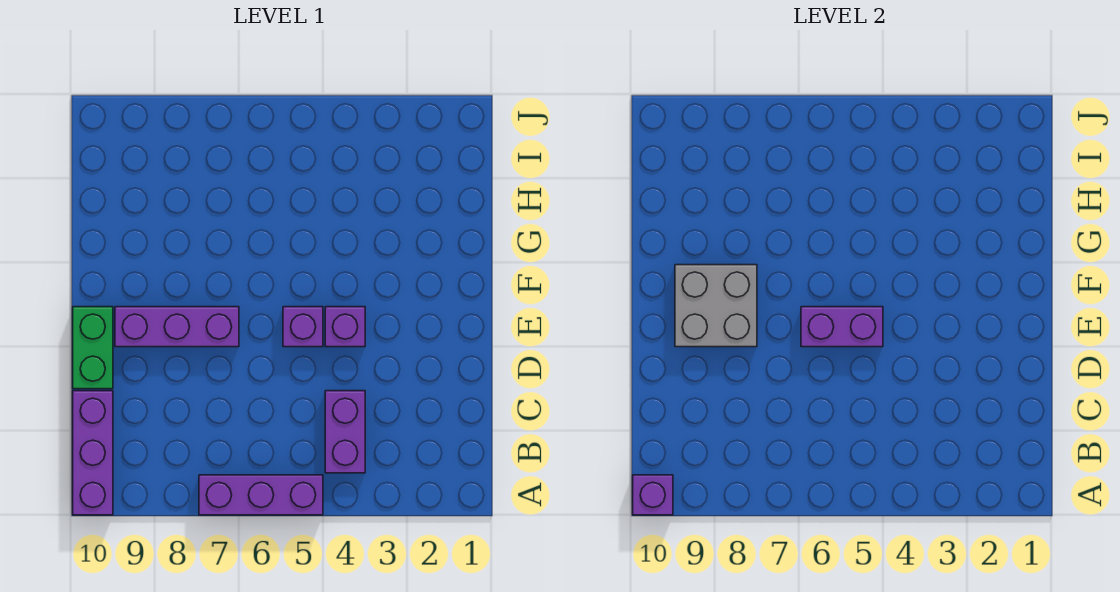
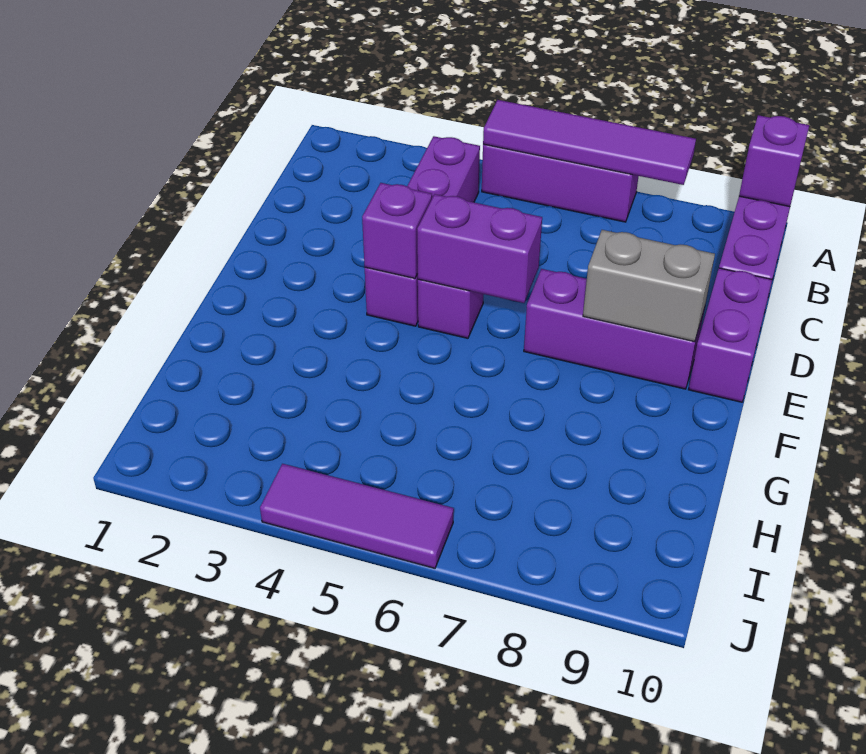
none -> purple tile A5:A8 level 2
green brick D10:E10 level 1 -> purple brick D10:E10 level 1
none -> purple brick E4 level 2
grey brick E8:F9 level 2 -> grey brick E8:E9 level 2
none -> purple tile J4:J6 level 1

